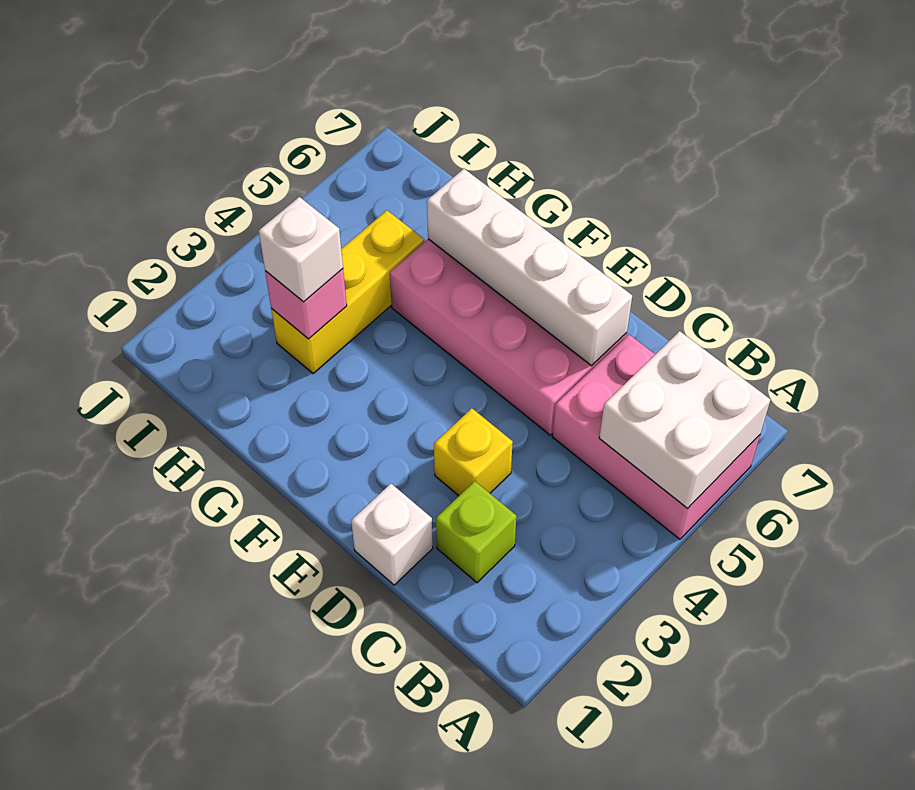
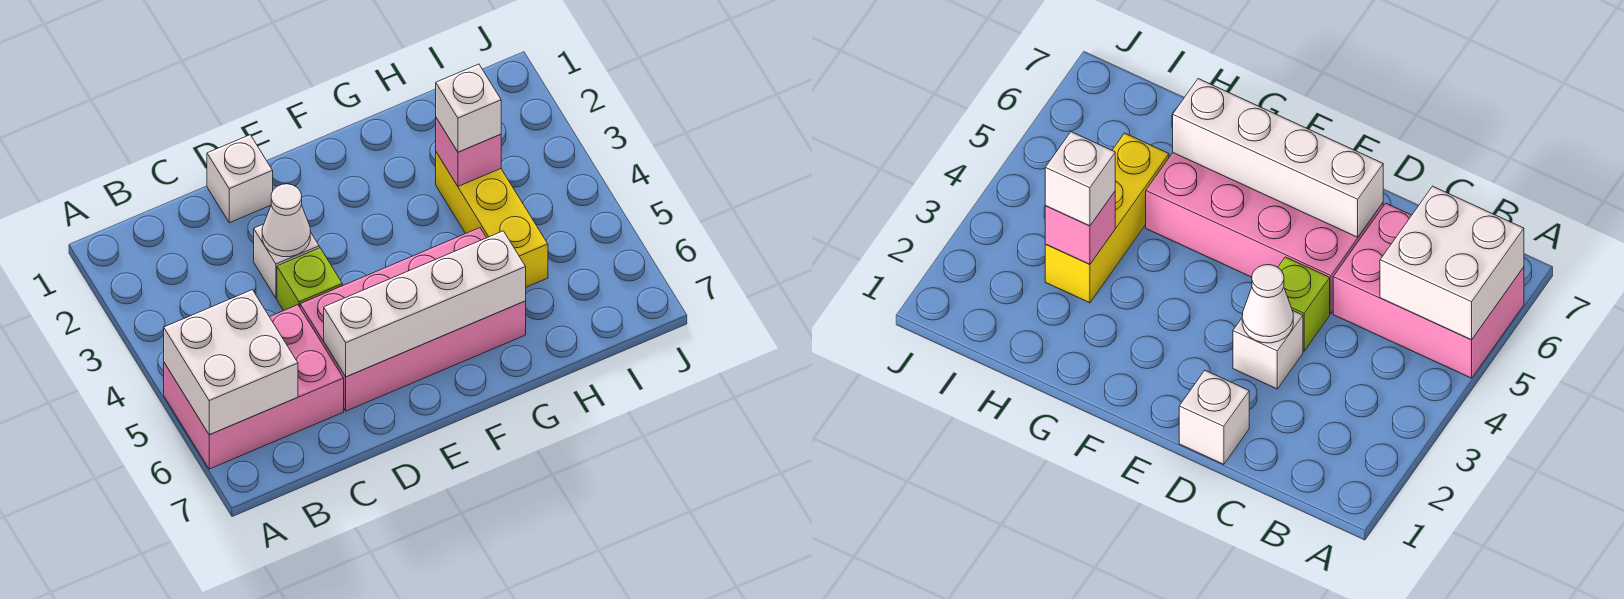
lime brick C2 level 1 -> lime brick D4 level 1
yellow brick D3 level 1 -> white brick D3 level 1
none -> white cone D3 level 2

